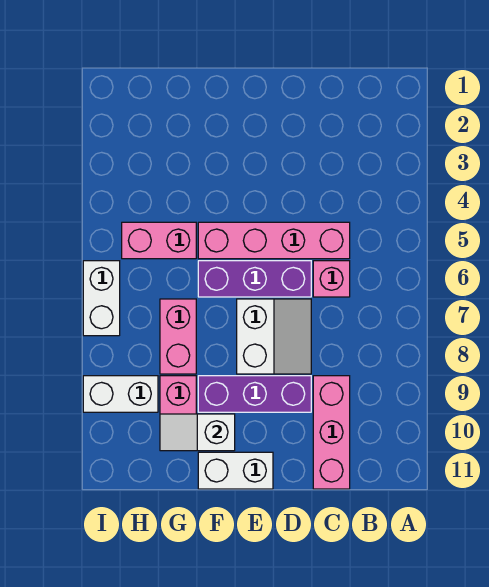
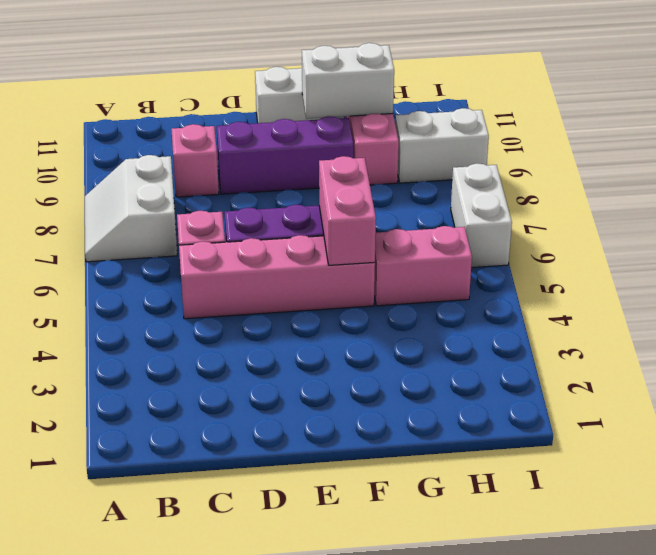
pink brick C9:C11 level 1 -> pink brick C9 level 1
white slope D7:E8 level 1 top E -> white slope A7:B8 level 1 top B
white slope F10:G10 level 2 top F -> white brick F10:G10 level 2
pink brick G7:G8 level 1 -> pink brick F5:F6 level 2

